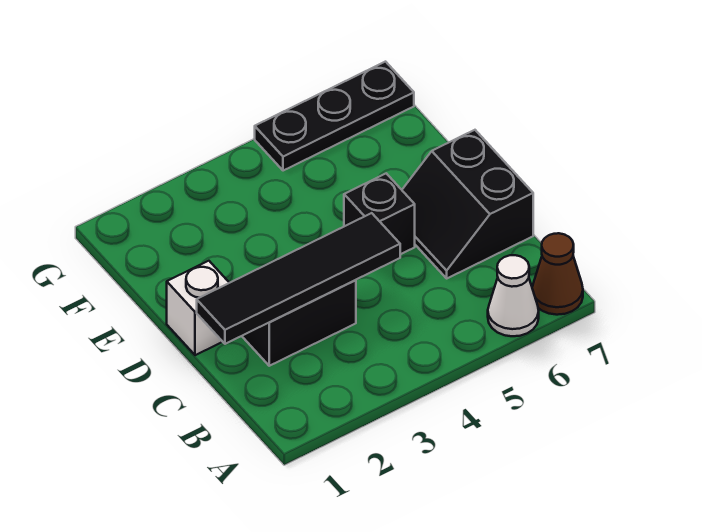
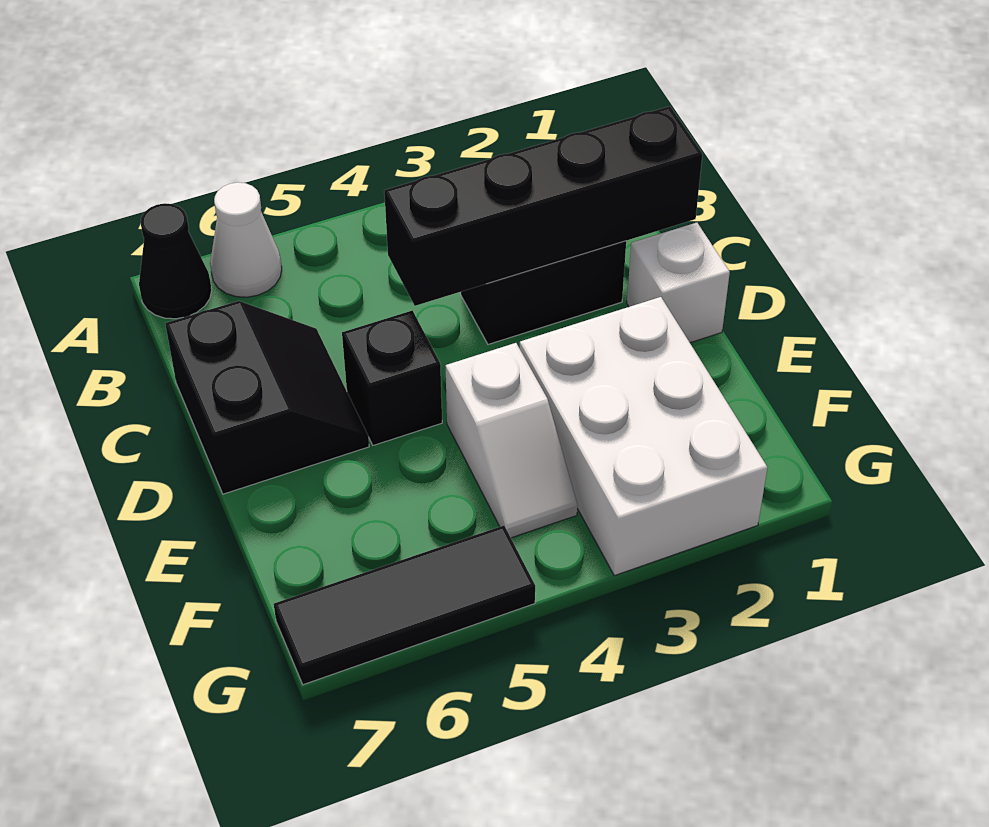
brown cone A7 level 1 -> black cone A7 level 1
black tile C1:C4 level 2 -> black brick C1:C4 level 2
none -> white brick E2:G3 level 1
none -> white slope E4:F4 level 1 top E
black plate G5:G7 level 1 -> black tile G5:G7 level 1

